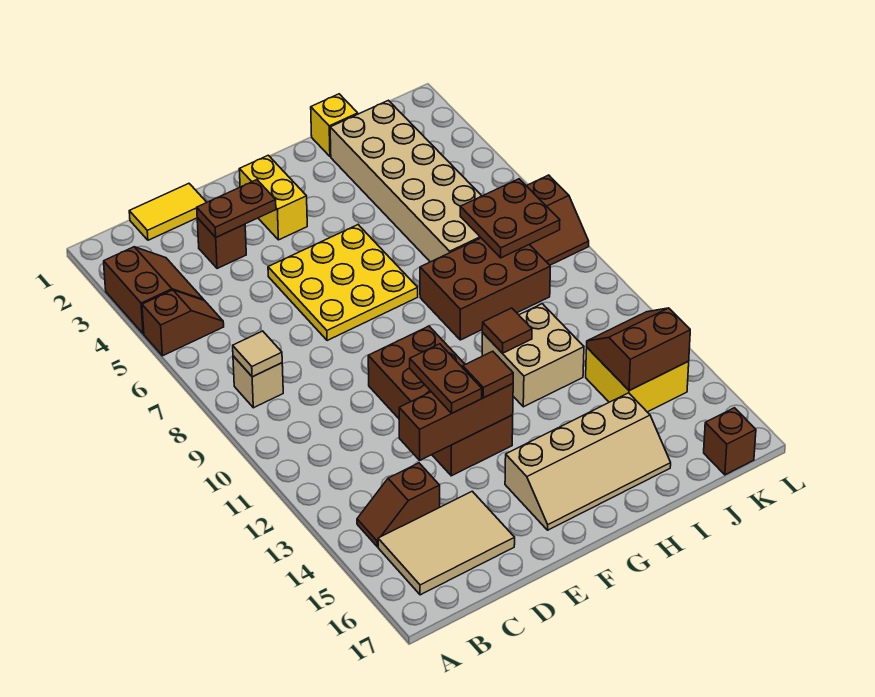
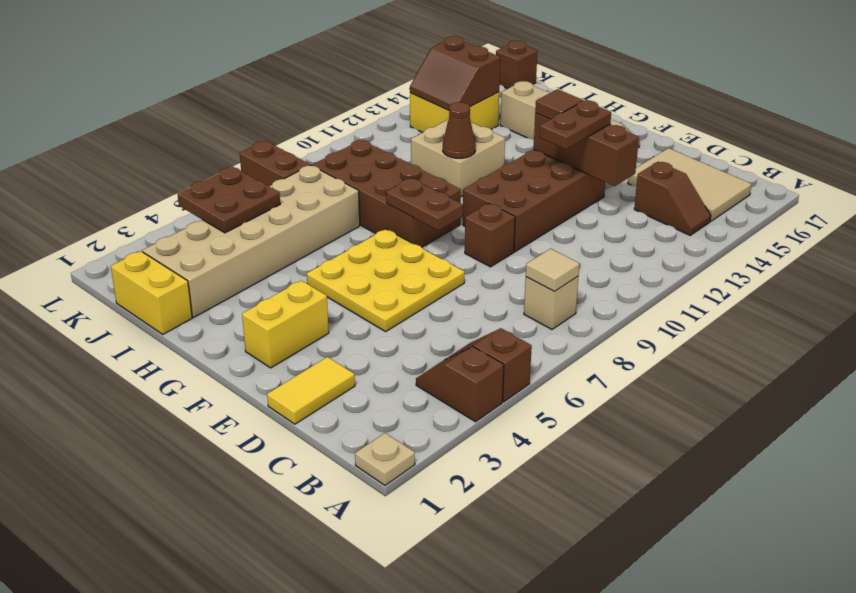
none -> tan plate A1 level 1
brown slope A3:B4 level 1 top A -> brown slope A4:B4 level 1 top A
yellow tile C1:D1 level 1 -> yellow tile D1:D2 level 1
brown brick D3 level 1 -> brown brick E9 level 1
brown plate D3:E3 level 2 -> brown plate F8:G8 level 2
brown brick H8:J9 level 1 -> brown brick G8:J9 level 1
brown tile H11 level 2 -> brown cone H11 level 2
yellow brick I1 level 1 -> yellow brick I1:J1 level 1
brown plate J7:K8 level 2 -> brown plate J4:K5 level 2

